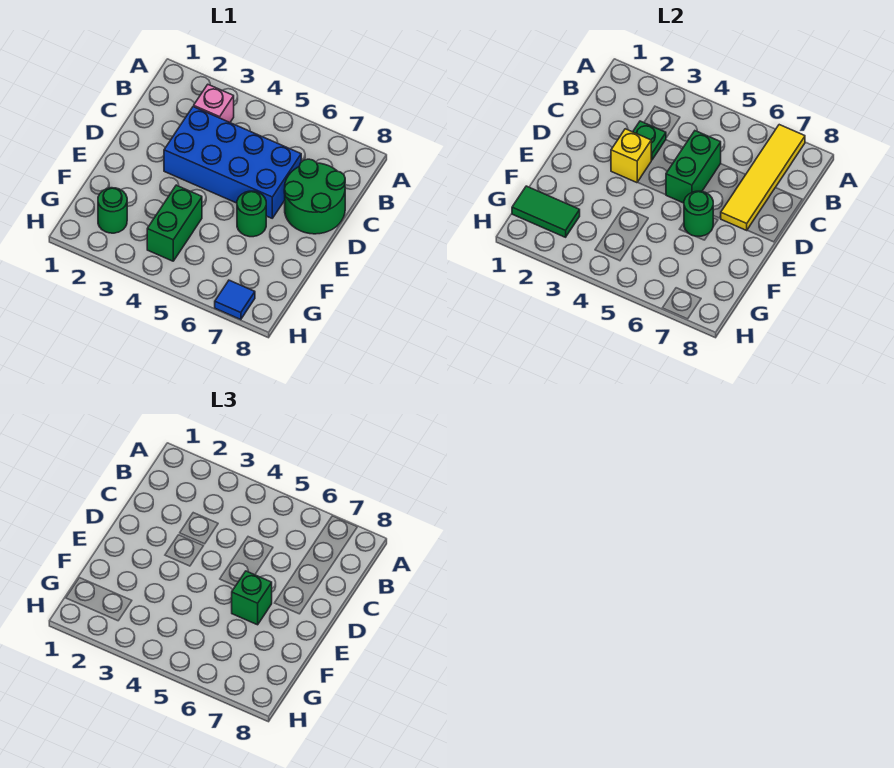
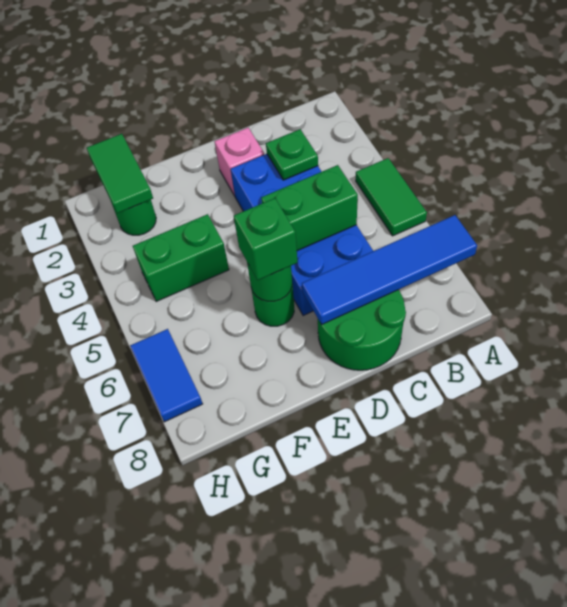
none -> green tile A4:A5 level 1
yellow tile A7:D7 level 2 -> blue tile A7:D7 level 2
pink brick B3 level 1 -> pink brick D2 level 1
yellow brick D3 level 2 -> none
blue tile H7 level 1 -> blue tile H6:H7 level 1

